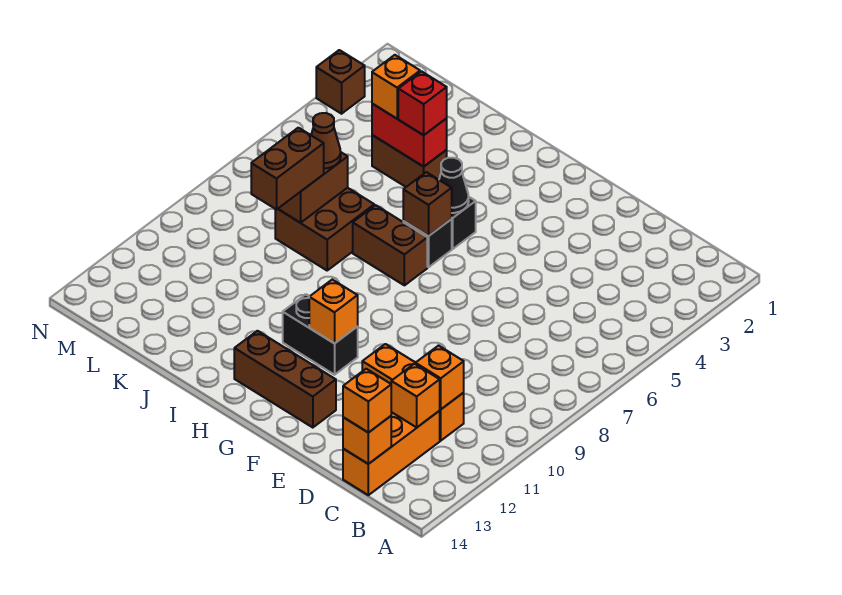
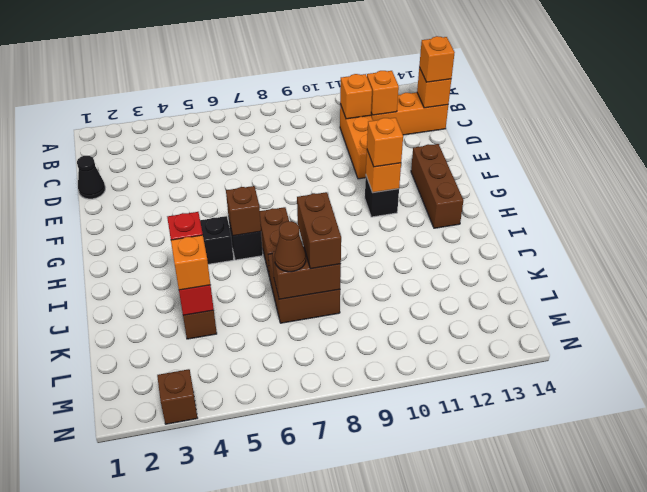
black brick G11:H11 level 1 -> black brick G11 level 1
none -> orange brick G11 level 3
black cone H5 level 2 -> black cone D1 level 1
brown brick K8:K9 level 3 -> brown brick J8:K8 level 3

